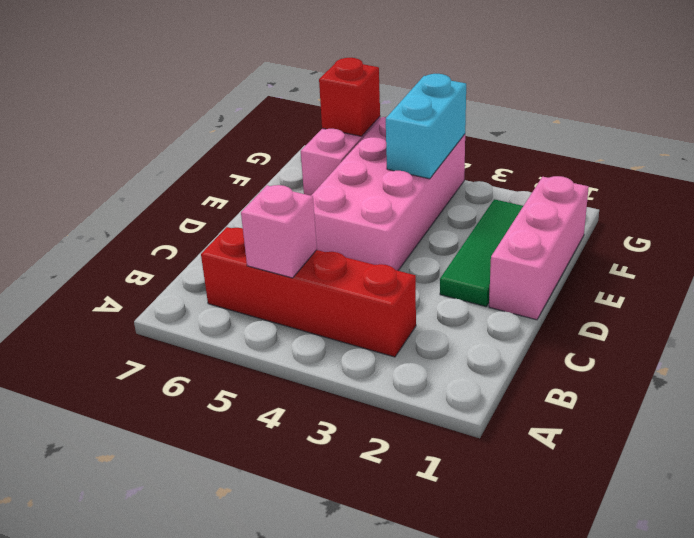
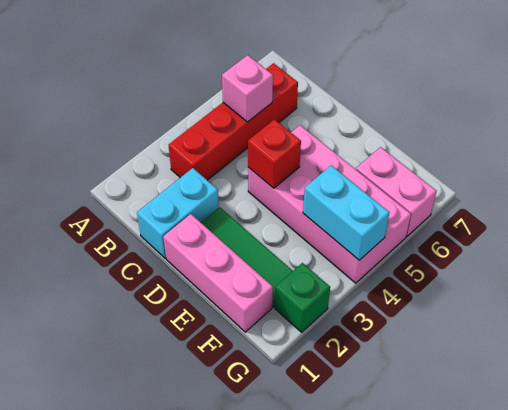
none -> cyan brick C1:C2 level 1
none -> green brick G2 level 1
red brick G6 level 2 -> red brick D4 level 2

